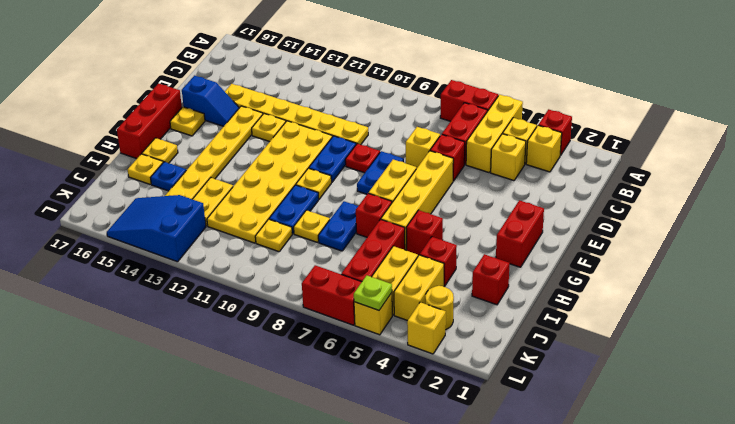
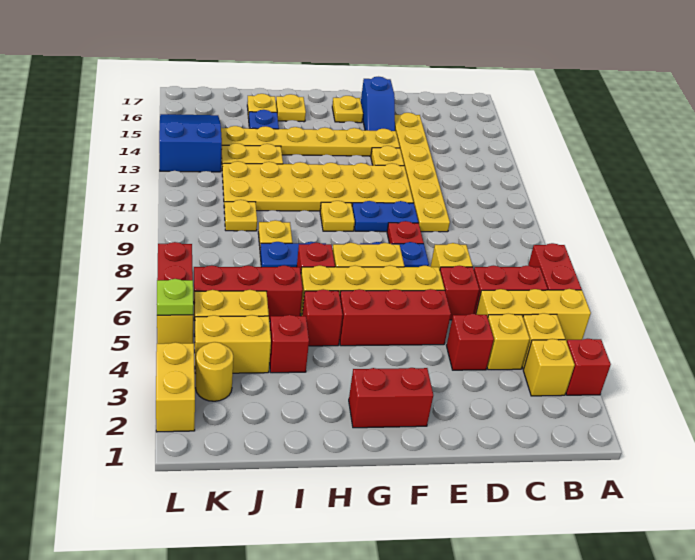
red brick F17:H17 level 1 -> red brick E5:G5 level 1
blue plate H10:I10 level 1 -> none
red brick I2 level 1 -> red brick D4 level 1
yellow brick L3 level 1 -> yellow brick L2:L3 level 1

